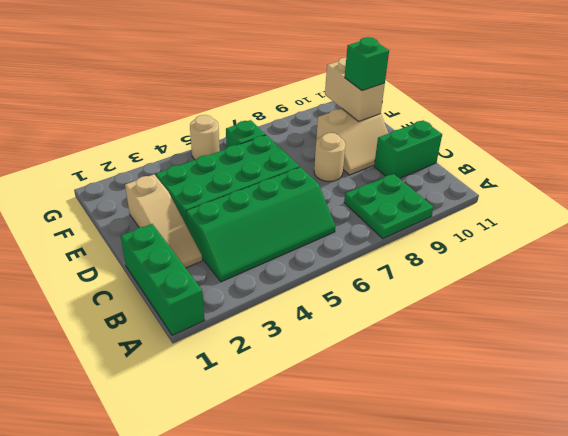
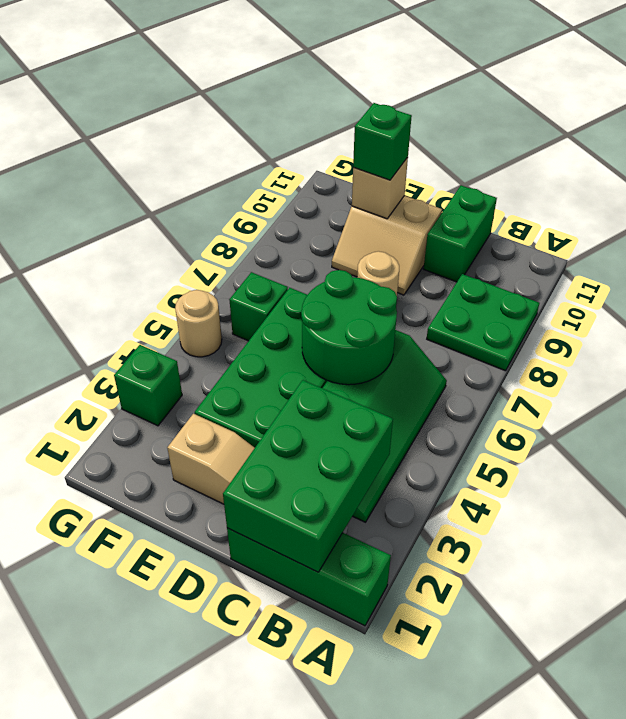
none -> green brick B1:C3 level 2
none -> green round brick C5:D6 level 2
tan slope D9:E10 level 1 top E -> tan slope D9:E10 level 1 top 10
tan brick E10:F10 level 2 -> tan brick E10 level 2
none -> green brick G3 level 1

